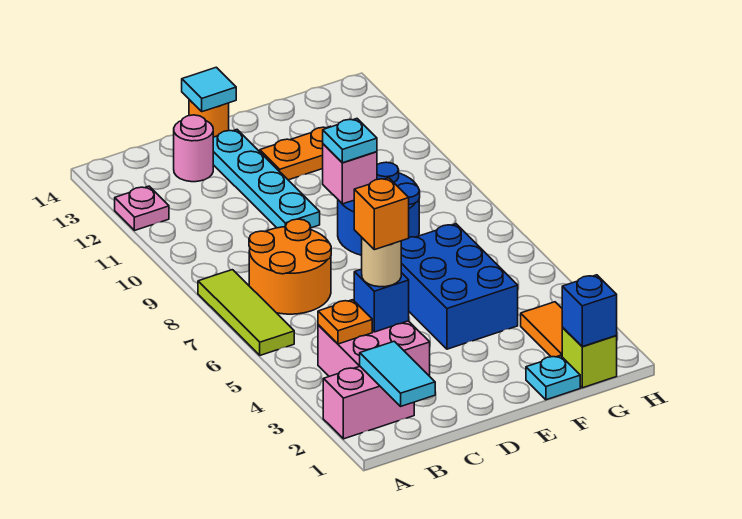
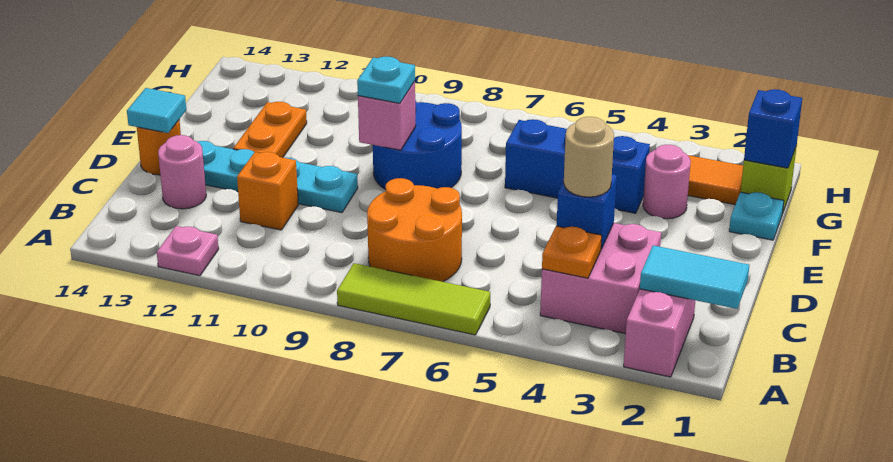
orange brick C4 level 4 -> orange brick C11 level 1
blue brick E4:F6 level 1 -> blue brick F4:F6 level 1
none -> pink round brick F3 level 1

